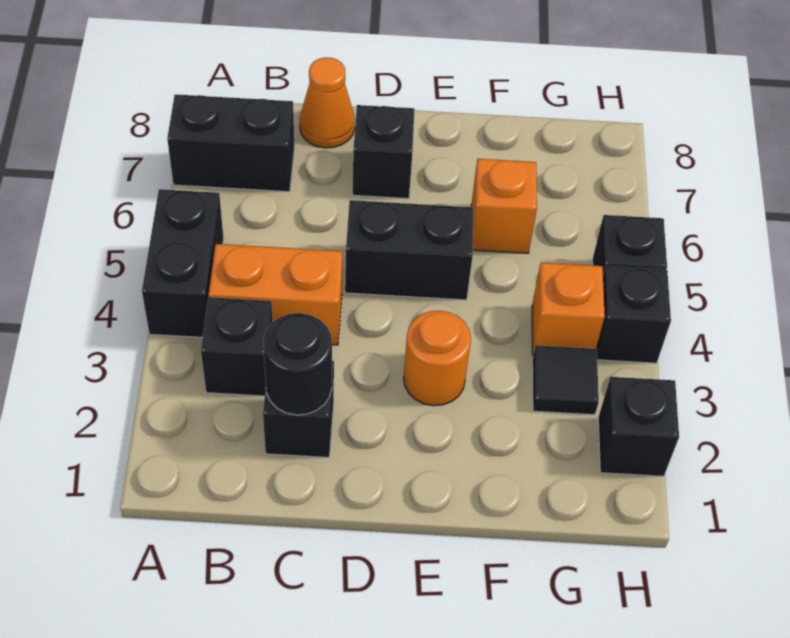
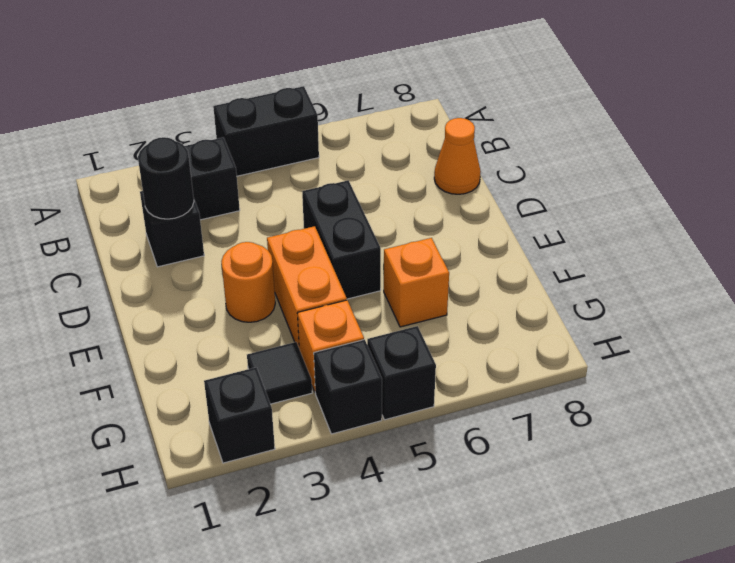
black brick A7:B7 level 1 -> none
orange brick B4:C4 level 1 -> orange brick E4:F4 level 1
black brick D7 level 1 -> none

